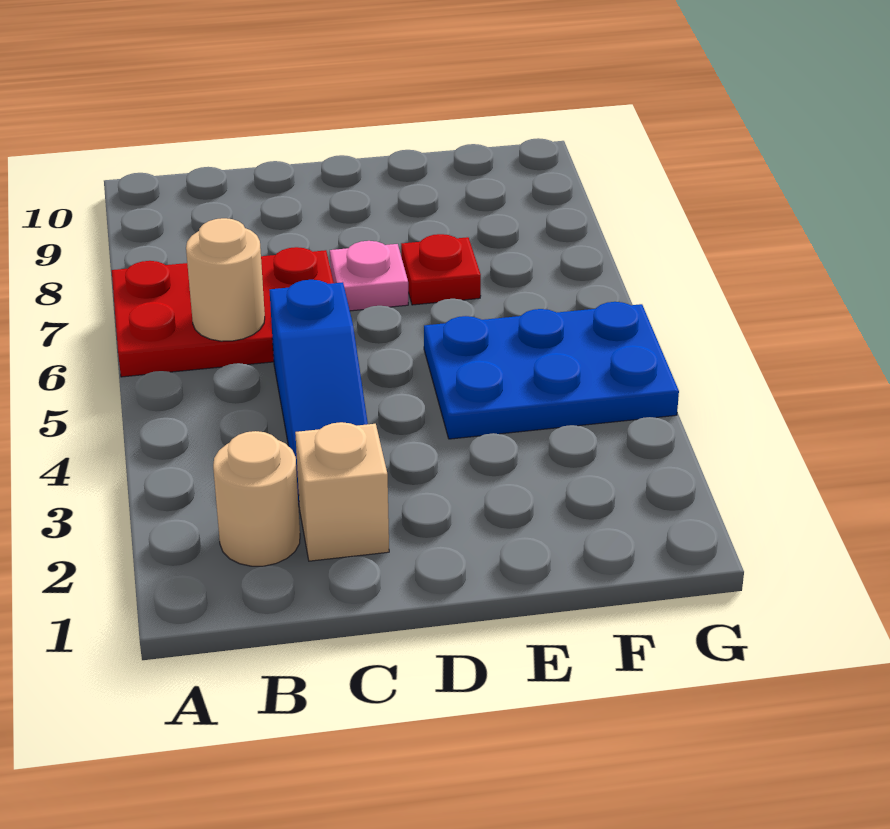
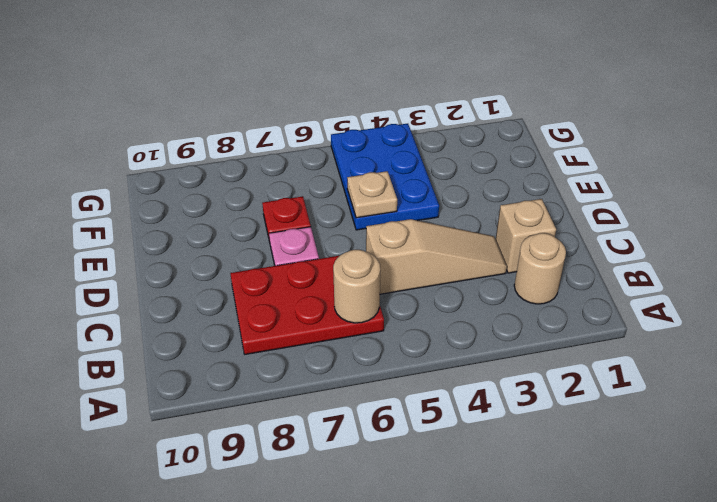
red plate A6:C7 level 1 -> red plate B6:C8 level 1
blue slope C3:C5 level 1 top 5 -> tan slope C3:C5 level 1 top 5
none -> tan plate E5 level 2

